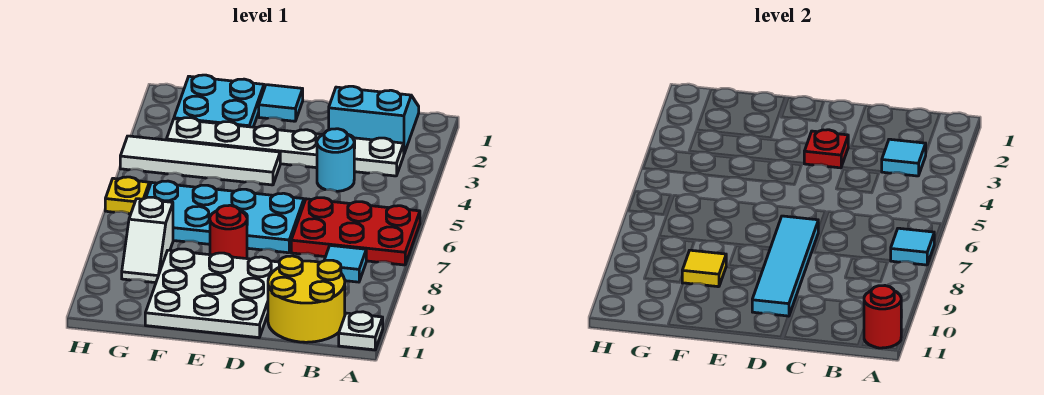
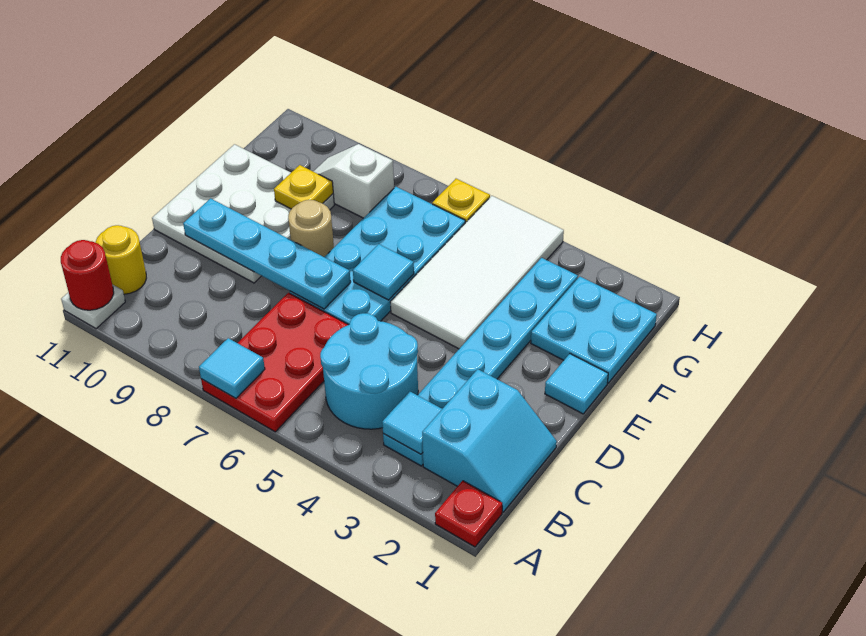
white plate B3:G3 level 1 -> cyan plate B3:G3 level 1
cyan tile B8 level 1 -> cyan tile E6 level 2
yellow round brick B10:C11 level 1 -> yellow round brick B11 level 1
cyan round brick C4 level 1 -> cyan round brick B4:C5 level 1
red plate D3 level 2 -> red plate A1 level 1
cyan tile D7:D10 level 2 -> cyan plate D7:D10 level 2
white tile E4:H4 level 1 -> white tile E4:H5 level 1
red round brick E8 level 1 -> tan round brick E8 level 1
yellow tile F9 level 2 -> yellow plate F9 level 2

